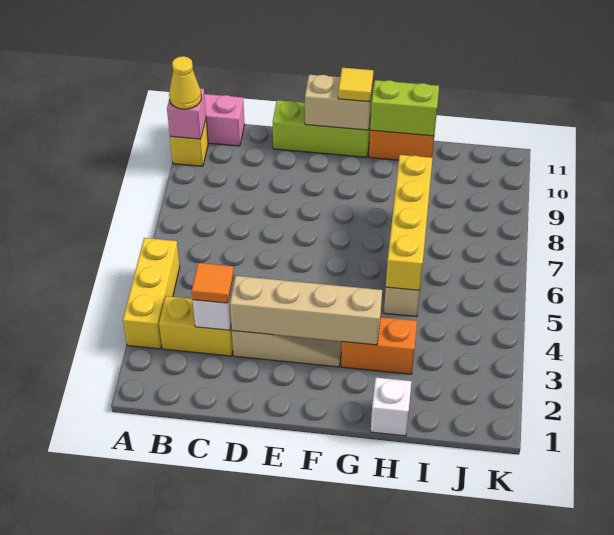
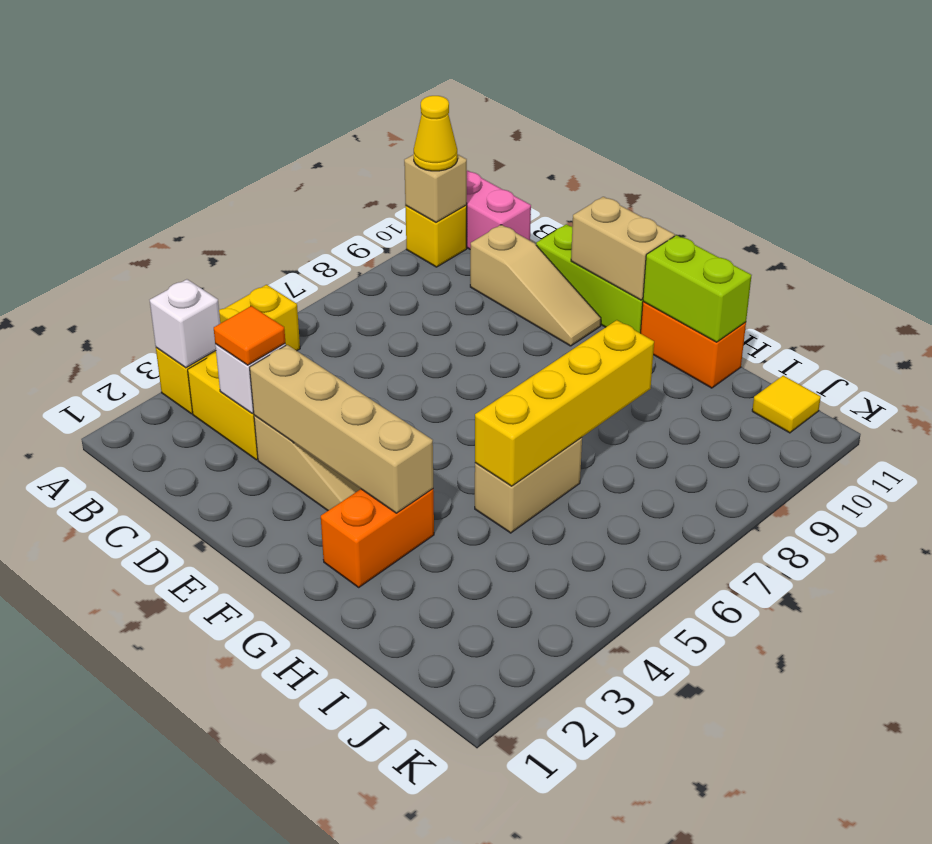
pink brick A10 level 2 -> tan brick A10 level 2
none -> tan slope C10:E10 level 1 top C
yellow tile F11 level 3 -> yellow tile J11 level 1
orange brick G3:H3 level 1 -> orange brick G2:G3 level 1
white brick H1 level 1 -> white brick A3 level 2

